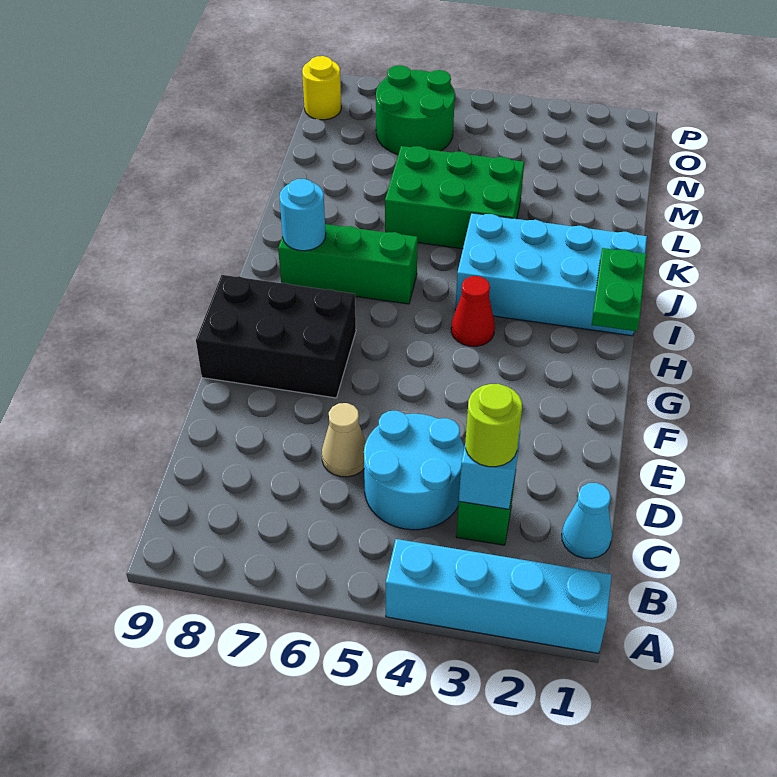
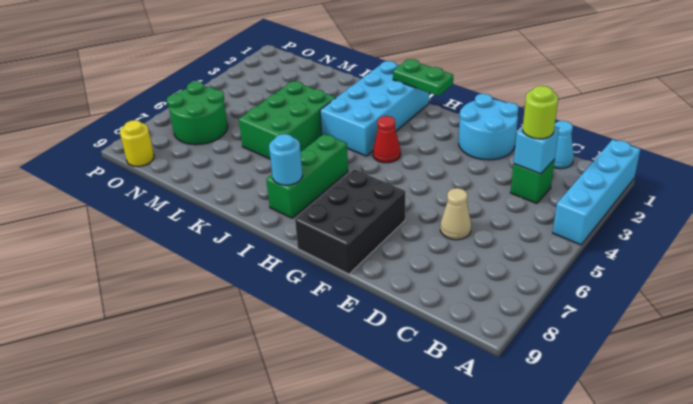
cyan round brick C4:D5 level 1 -> cyan round brick E1:F2 level 1

